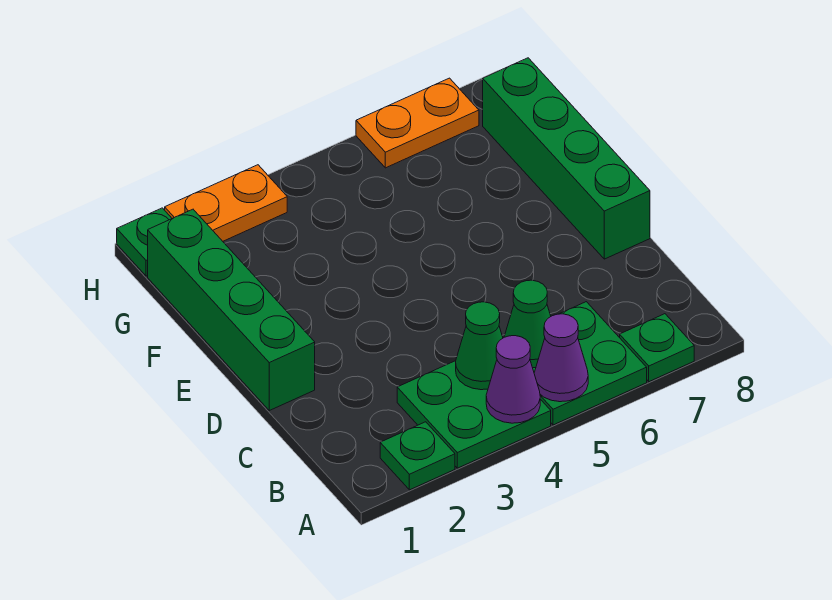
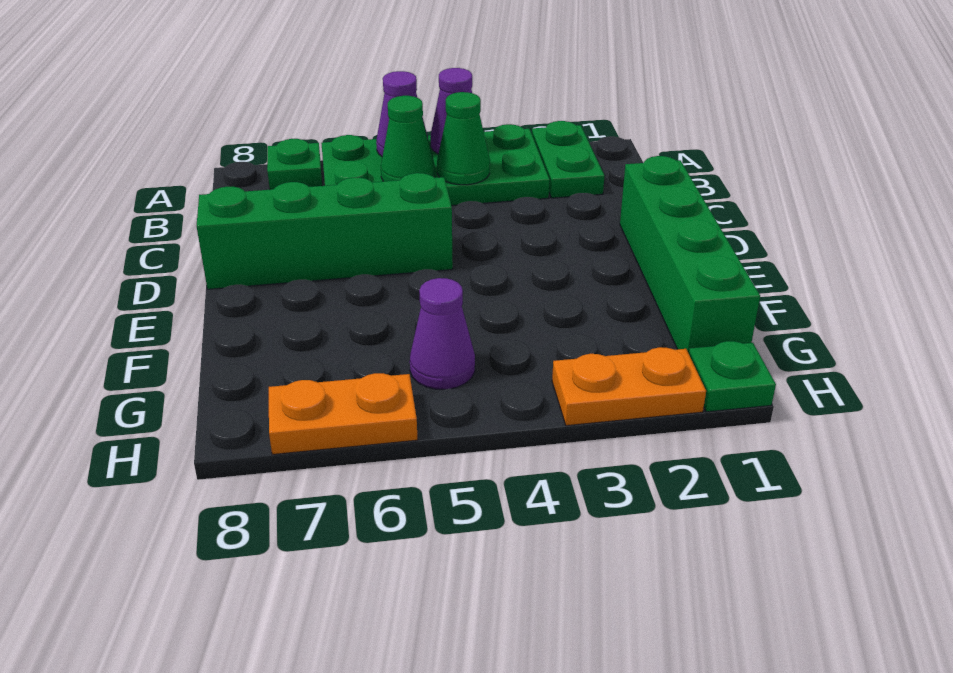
green plate A2 level 1 -> green plate A2:B2 level 1
green brick D8:G8 level 1 -> green brick D5:D8 level 1
none -> purple cone G5 level 1

